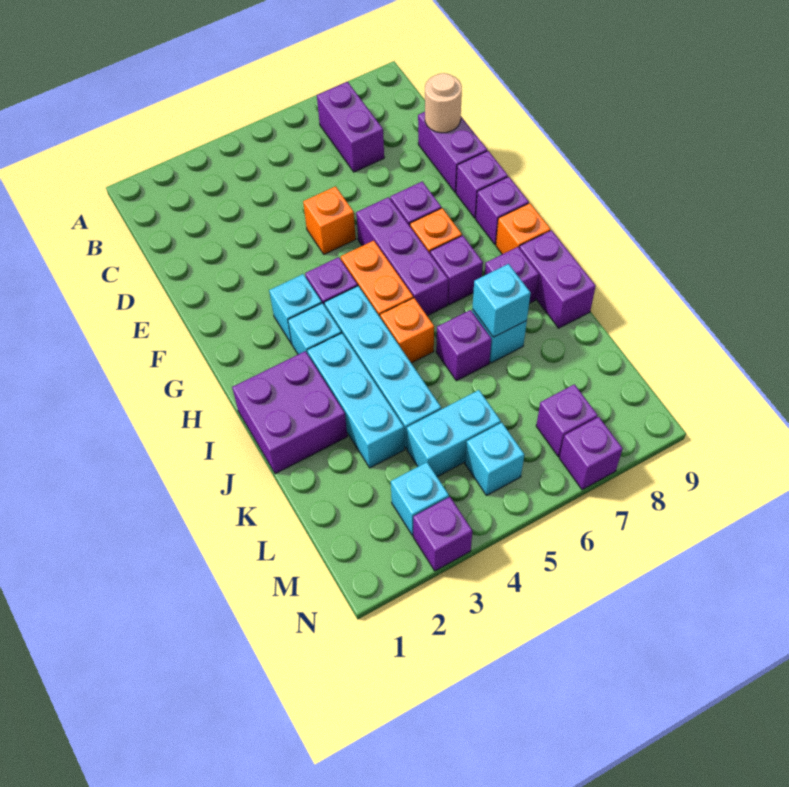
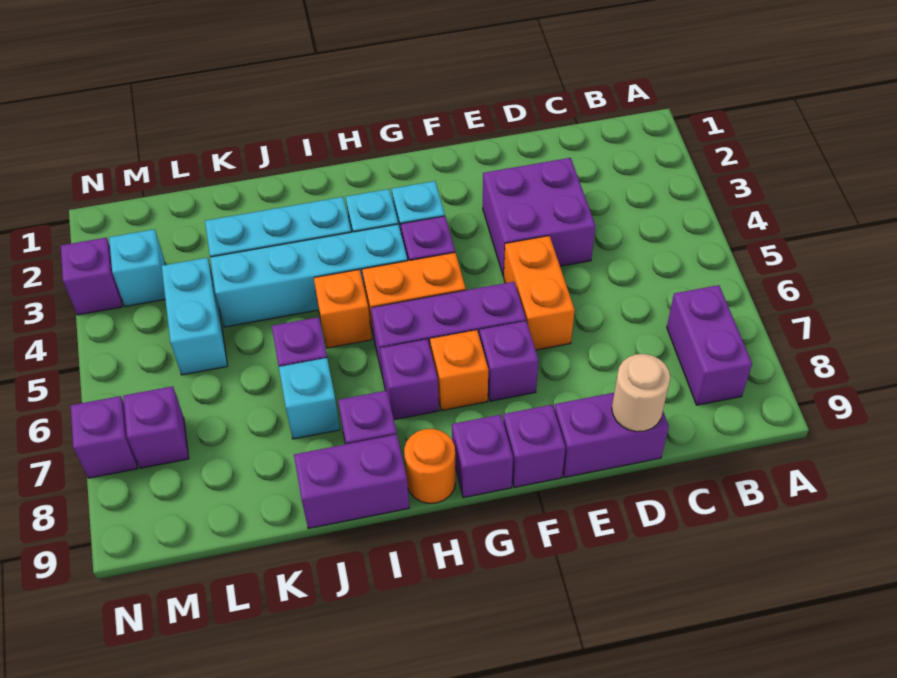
purple brick B7:C7 level 1 -> purple brick B7:B8 level 1
orange brick E5 level 1 -> orange brick E5:E6 level 1
orange brick H9 level 1 -> orange round brick H9 level 1
purple brick I1:J2 level 1 -> purple brick D3:E4 level 1
cyan brick J7 level 2 -> none
cyan brick M5 level 1 -> none

